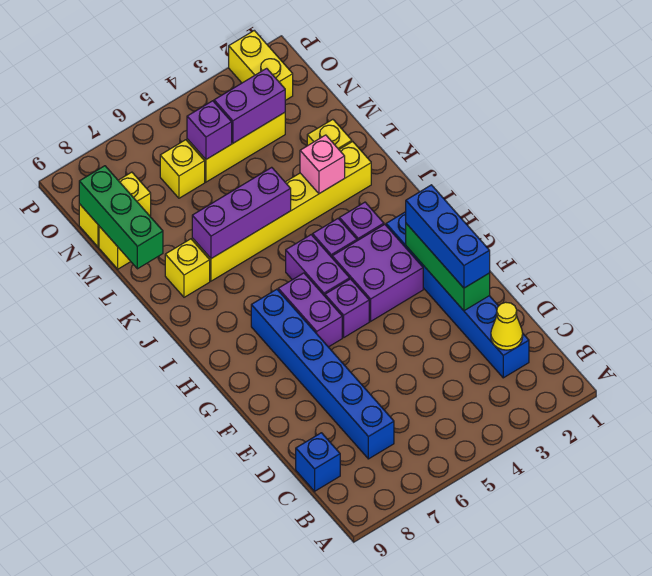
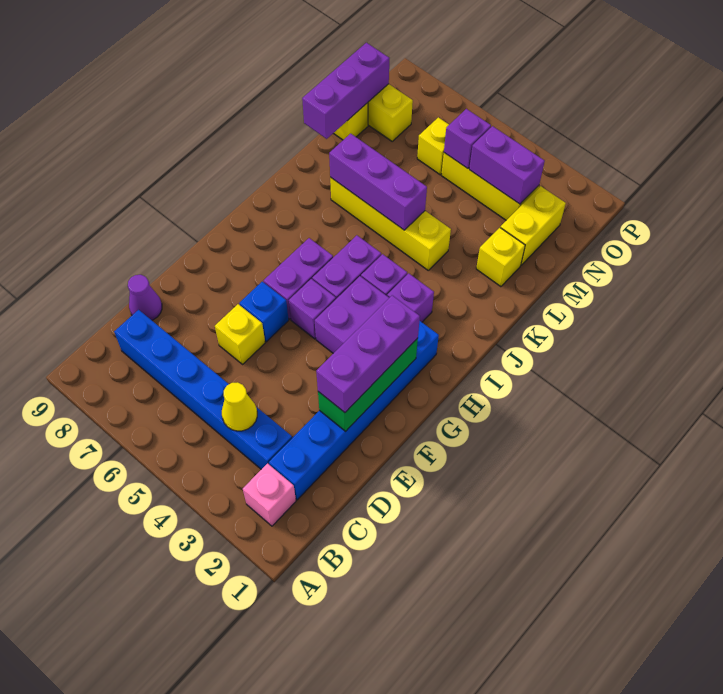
yellow cone C2 level 2 -> yellow cone C4 level 2
blue brick C7:H7 level 1 -> blue brick C3:C8 level 1
blue brick C9 level 1 -> blue brick F6 level 1
none -> purple cone D9 level 1
blue brick E2:G2 level 3 -> purple brick E2:G2 level 3
yellow brick K2:K7 level 1 -> yellow brick K4:K7 level 1
pink brick K3 level 2 -> pink brick B2 level 1
yellow brick K8 level 1 -> yellow brick E6 level 1
green brick L9:N9 level 2 -> purple brick L9:N9 level 2
yellow brick O2:P2 level 1 -> yellow brick M2:N2 level 1

